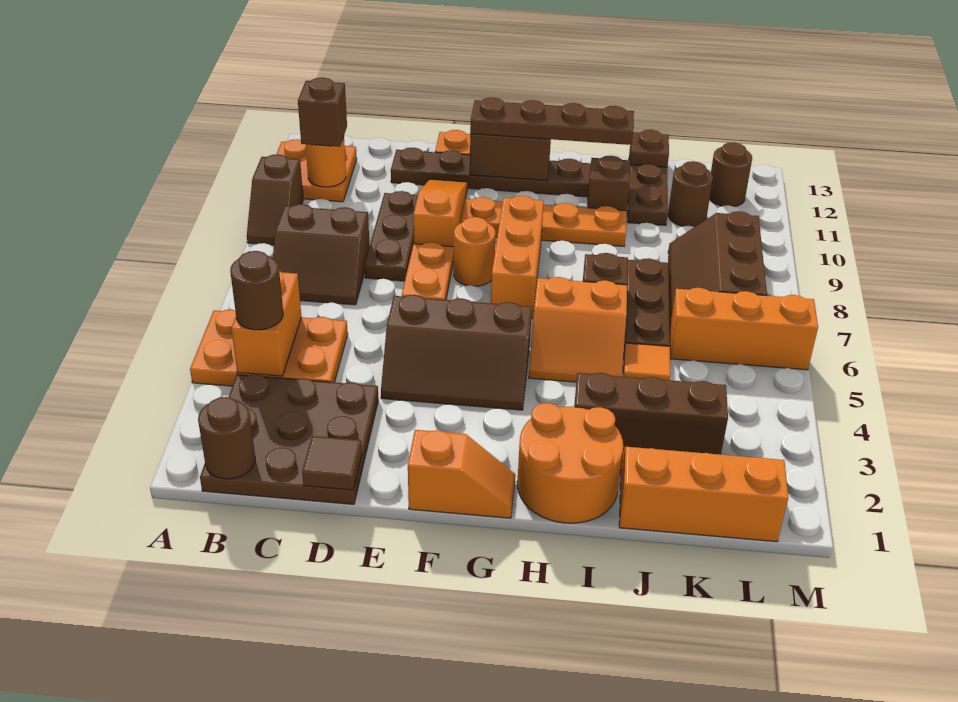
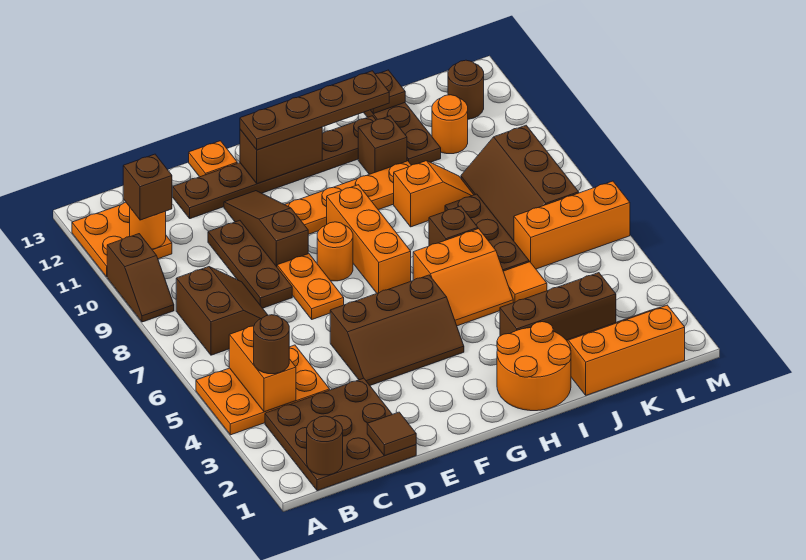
brown slope B7:C8 level 1 top 8 -> brown slope B7:C8 level 1 top B
orange slope E9:E11 level 1 top 9 -> brown slope E9:E11 level 1 top 9
orange slope F1:G1 level 1 top F -> orange slope I9:J9 level 1 top I
brown round brick K11 level 1 -> orange round brick K11 level 1

